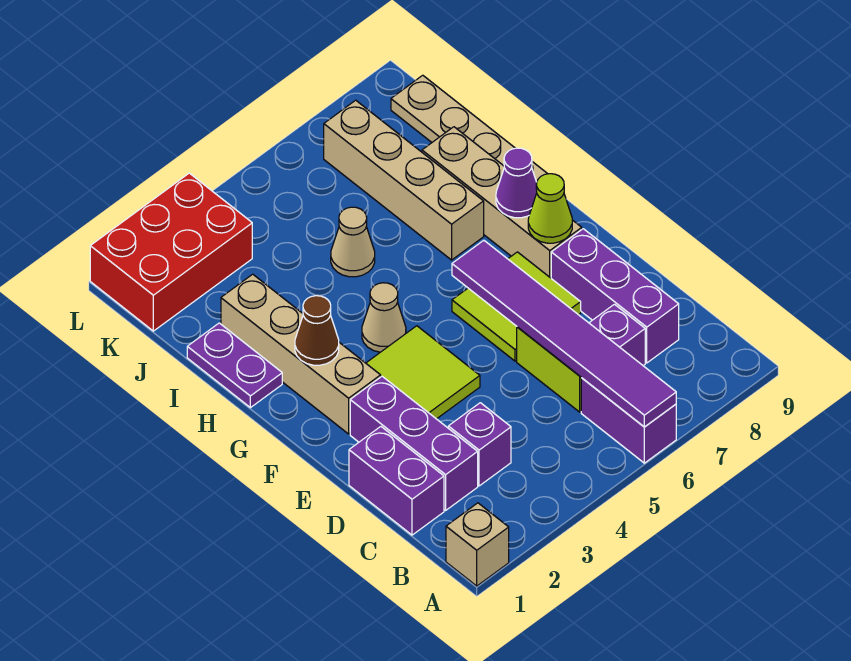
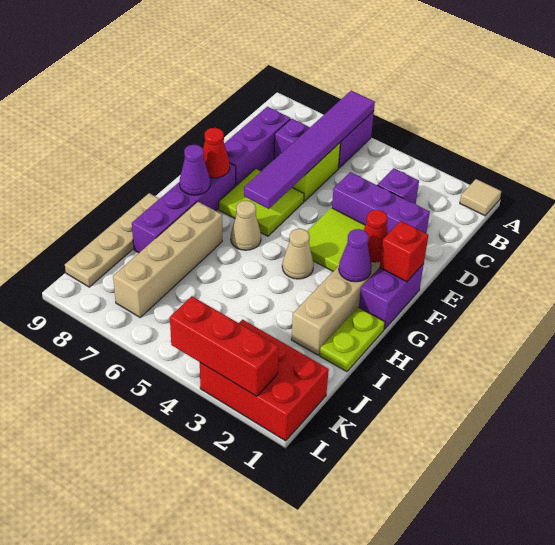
tan brick A1 level 1 -> tan tile A1 level 1
purple brick C1:D1 level 1 -> purple brick F1:G1 level 1
purple brick C2:E2 level 1 -> purple brick D2:D4 level 1
none -> red brick F1 level 2
none -> red cone F2 level 2
tan brick F8:I8 level 1 -> purple brick F8:I8 level 1
lime cone F8 level 2 -> red cone F8 level 2
brown cone G2 level 2 -> purple cone G2 level 2
purple plate H1:I1 level 1 -> lime plate H1:I1 level 1
tan cone I5 level 1 -> tan cone G6 level 1
none -> red brick L2:L4 level 2

